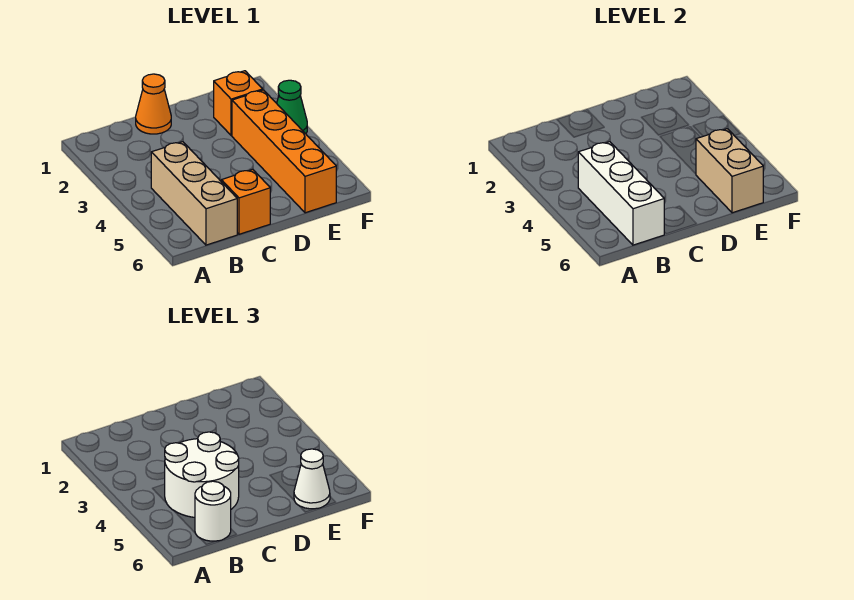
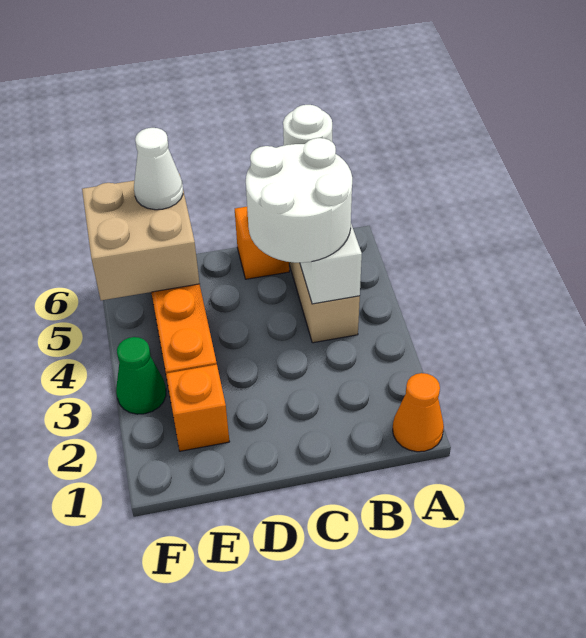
orange cone C1 level 1 -> orange cone A1 level 1
tan brick E5:E6 level 2 -> tan brick E5:F6 level 2

